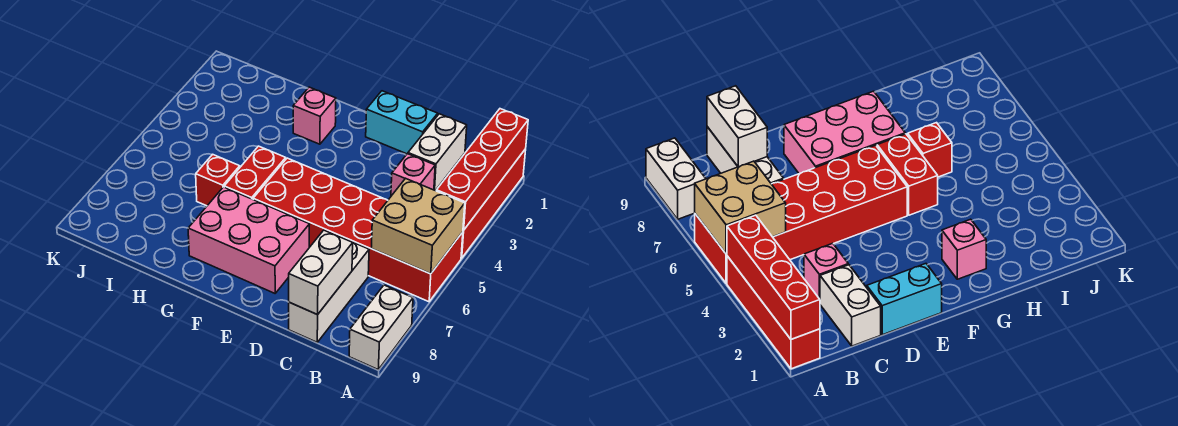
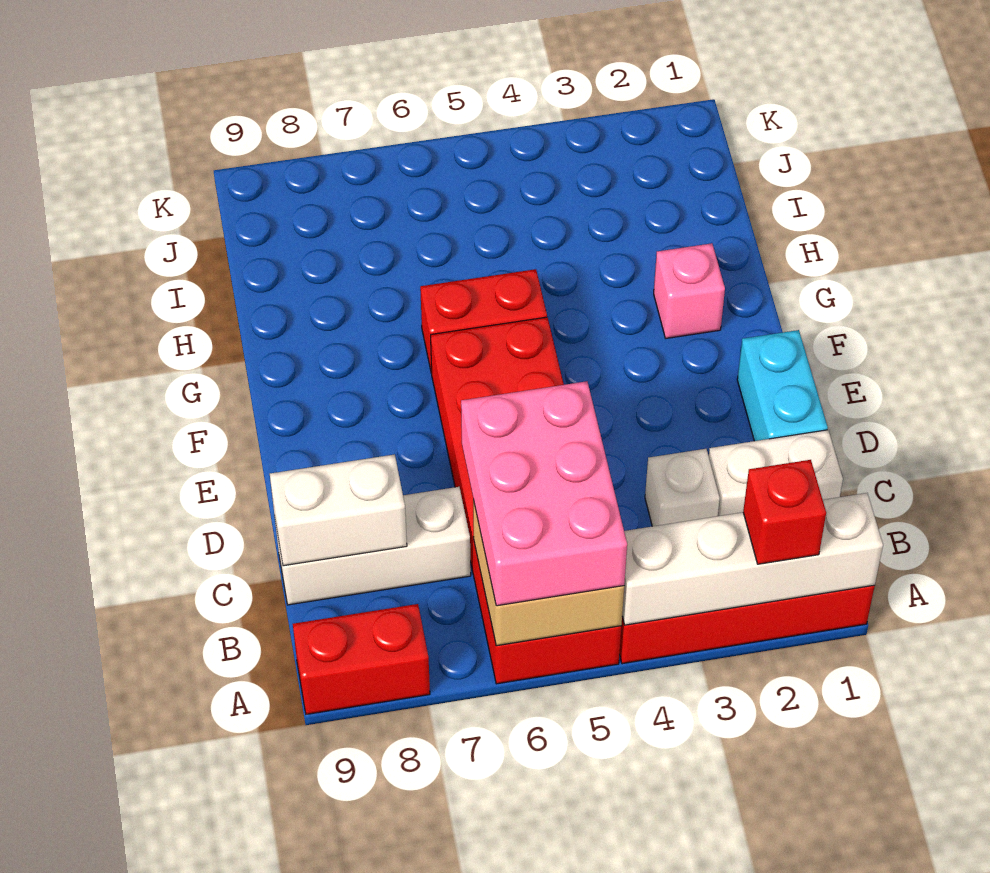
red brick A1:A4 level 2 -> white brick A1:A4 level 2
white brick A8:A9 level 1 -> red brick A8:A9 level 1
pink brick C3 level 1 -> white brick C3 level 1
pink brick E7:G8 level 1 -> pink brick A5:C6 level 3
red brick H6 level 1 -> red brick A2 level 3

